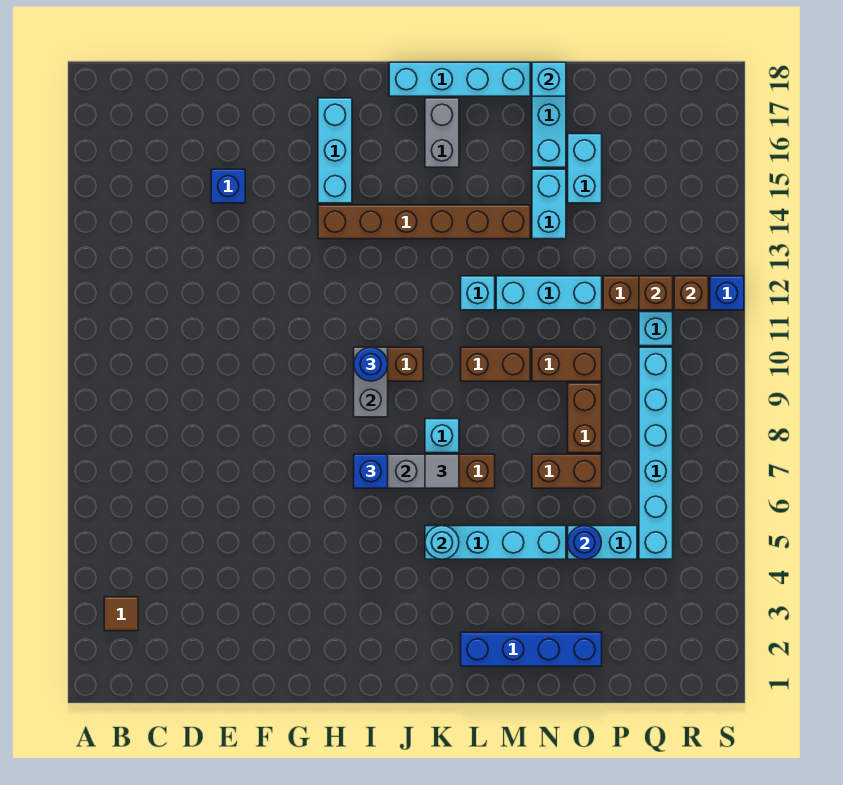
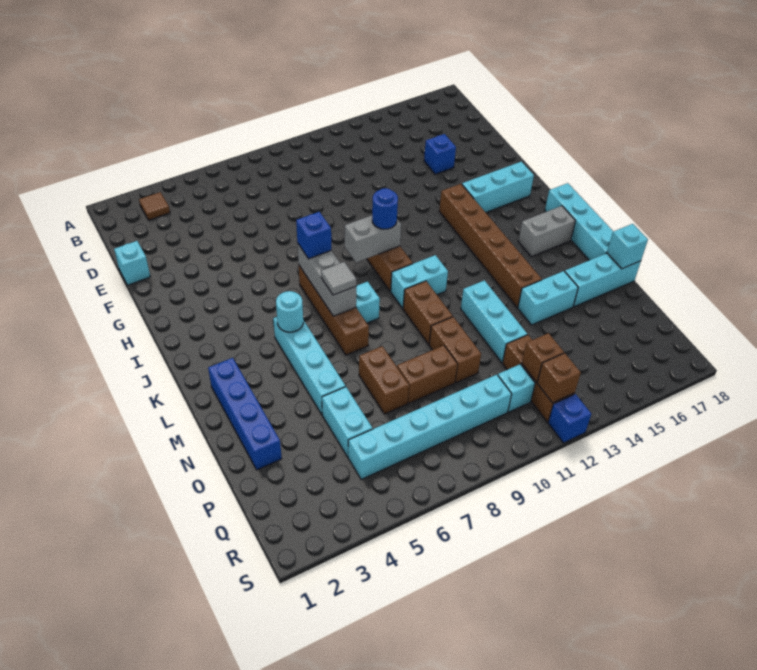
cyan brick L12 level 1 -> cyan brick E1 level 1
blue round brick O5 level 2 -> none
cyan brick O15:O16 level 1 -> cyan brick K10:K11 level 1

